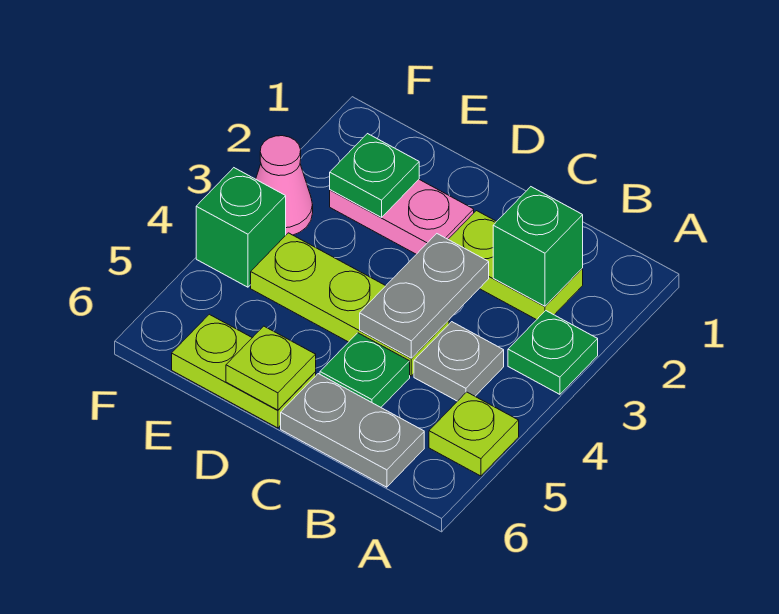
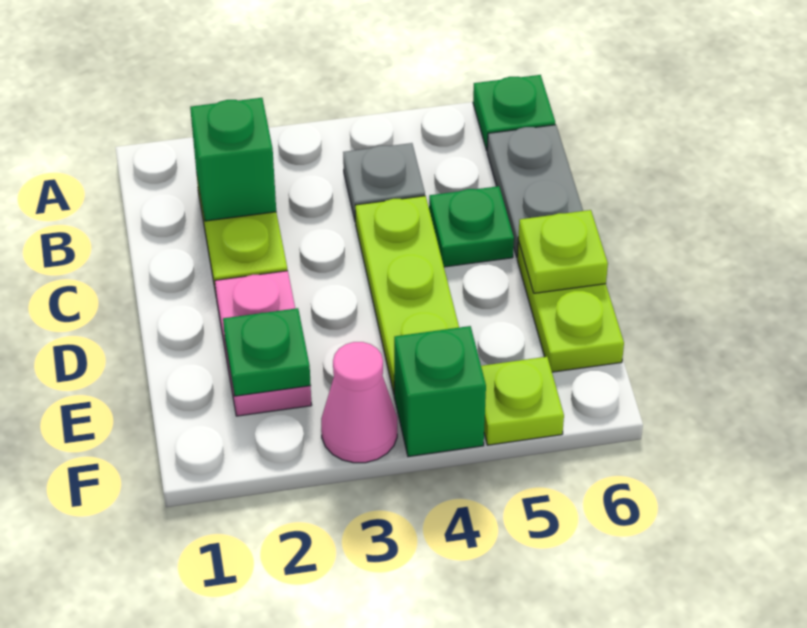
green plate A3 level 1 -> green plate A6 level 1
lime plate A5 level 1 -> lime plate F5 level 1
grey plate C3:C4 level 2 -> none

